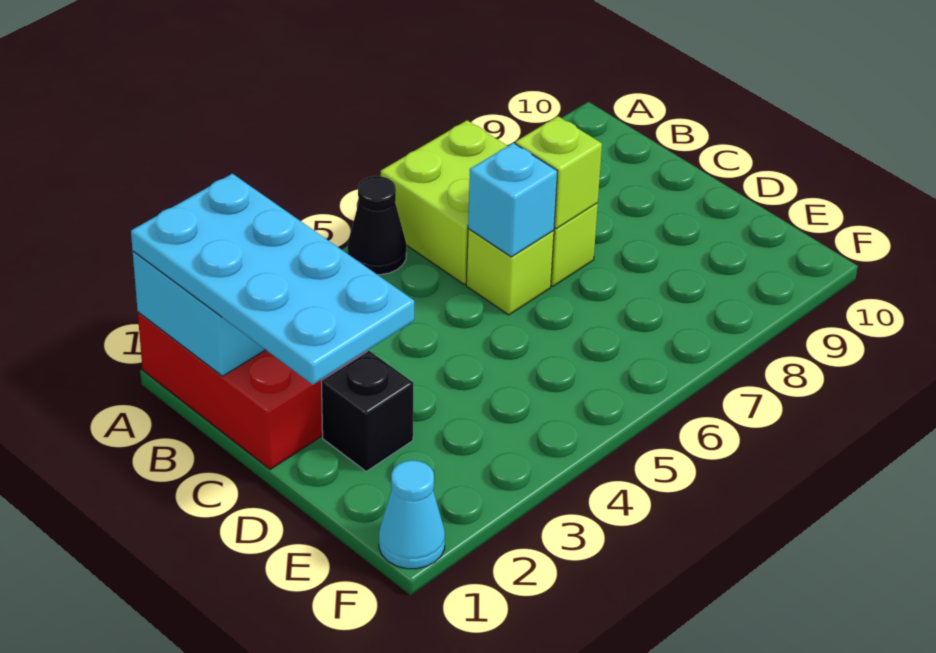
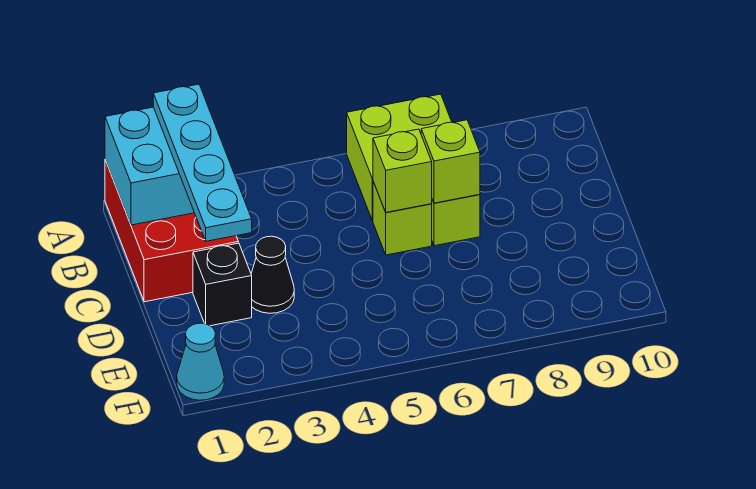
cyan plate A1:D2 level 3 -> cyan plate A2:D2 level 3
black cone A5 level 1 -> black cone D3 level 1
cyan brick C6 level 2 -> lime brick C6 level 2

